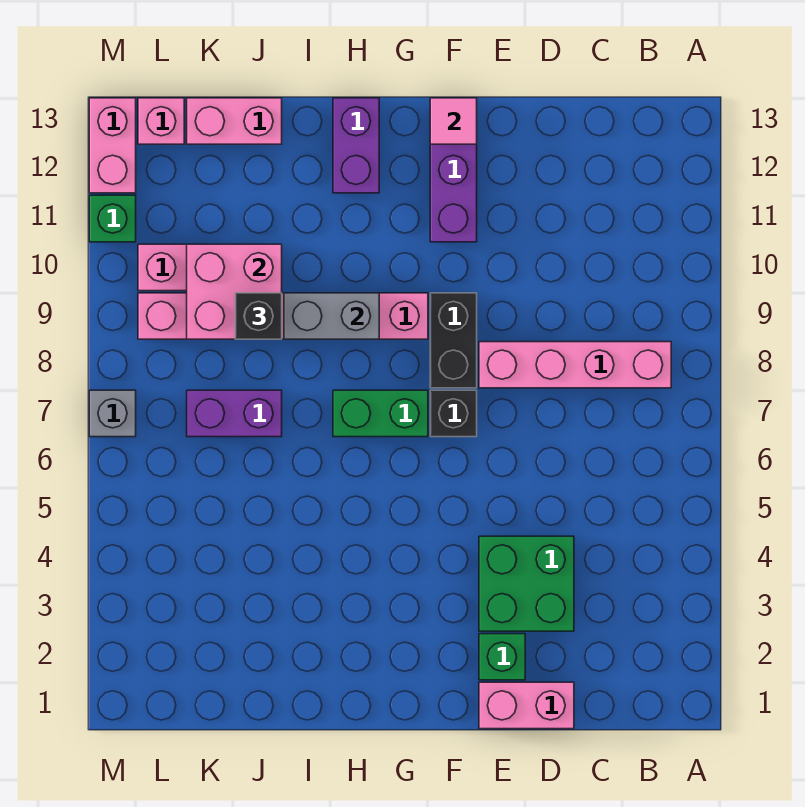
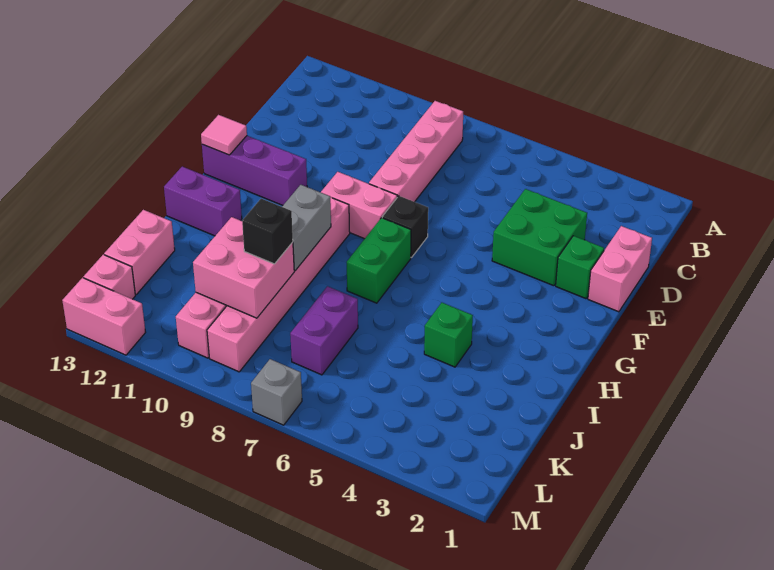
black brick F8:F9 level 1 -> pink brick F8:F9 level 1
green brick M11 level 1 -> green brick I4 level 1

